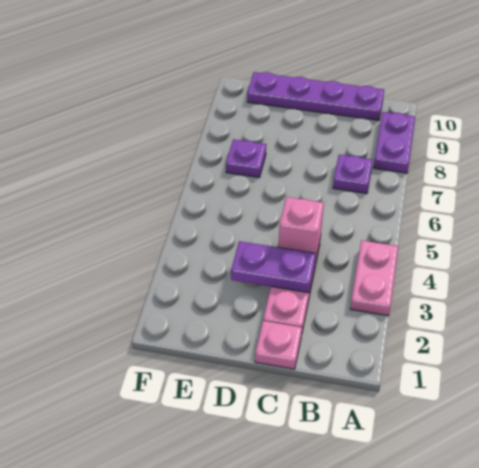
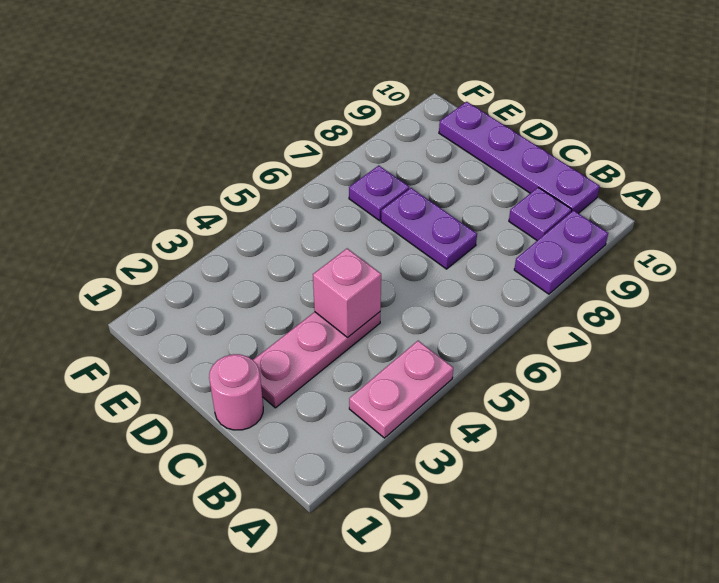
purple plate B7 level 1 -> purple plate B9 level 1
pink plate C1 level 1 -> pink round brick C1 level 1
purple plate C3:D3 level 2 -> purple plate C7:D7 level 1

